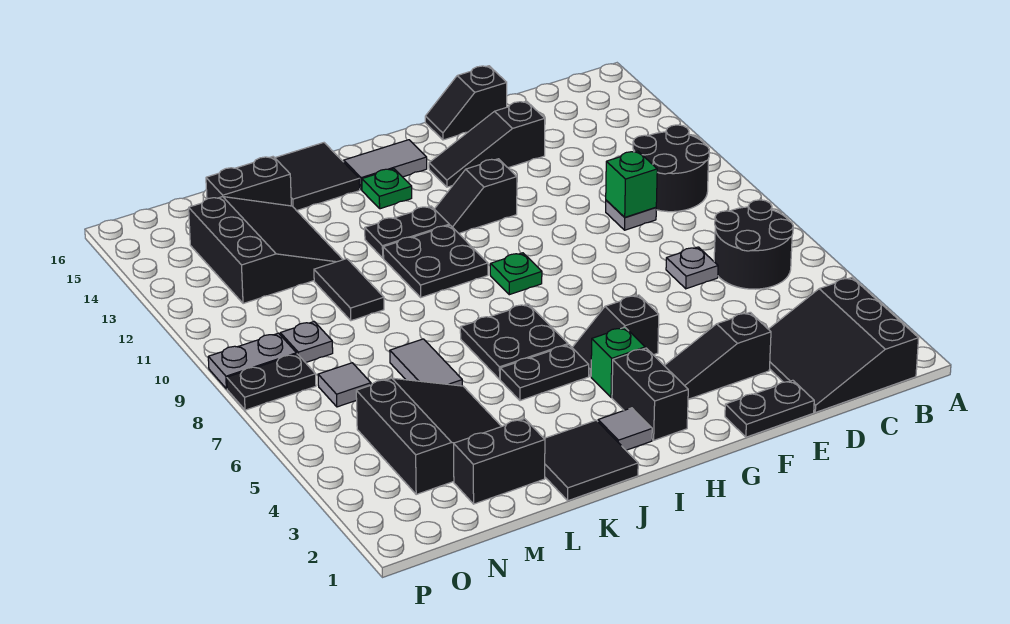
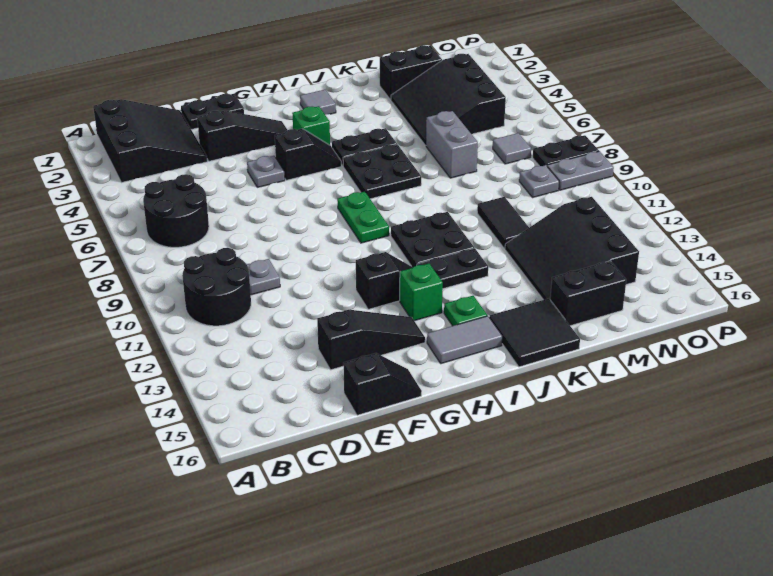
grey plate D7 level 1 -> grey plate F5 level 1
green brick D10 level 2 -> green brick H13 level 1
black brick H2:H3 level 1 -> none
green plate H9 level 1 -> green plate H8:H9 level 1
black tile J1:K2 level 1 -> none
grey tile L6:L7 level 1 -> grey brick L6:L7 level 1

